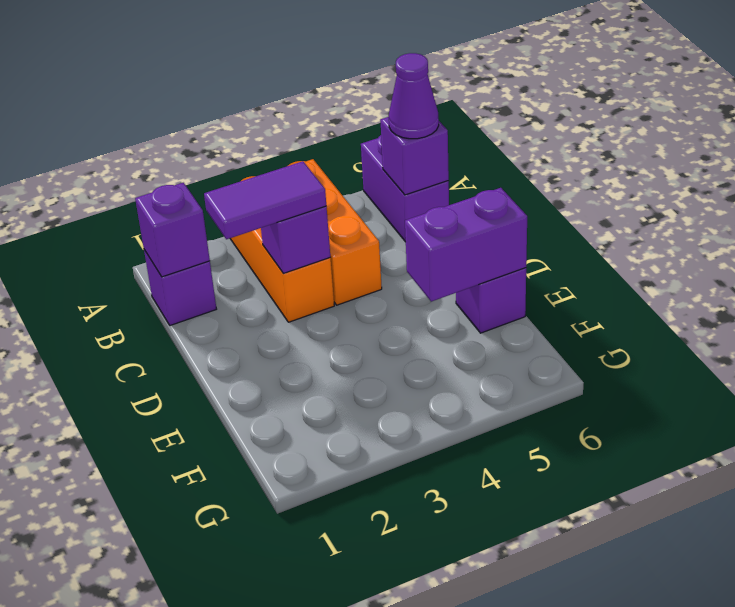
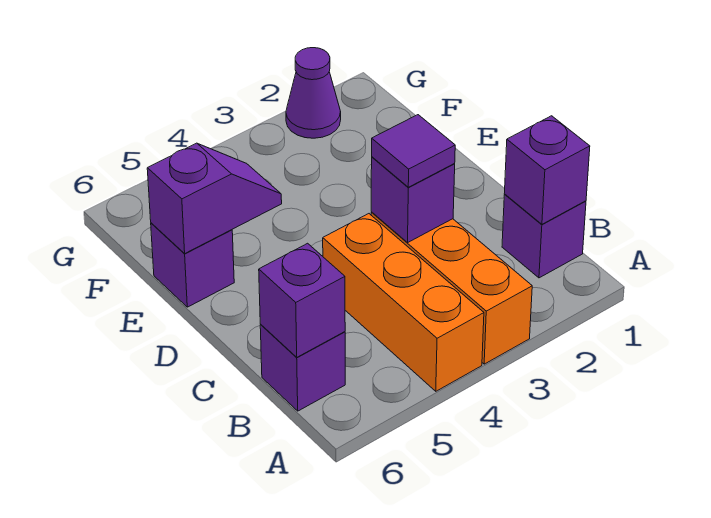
purple brick A6:B6 level 1 -> purple brick B6 level 1
purple cone B6 level 3 -> purple cone G2 level 1
purple tile C2:C3 level 3 -> purple tile C3 level 3
purple brick E5:E6 level 2 -> purple slope E5:E6 level 2 top 6

